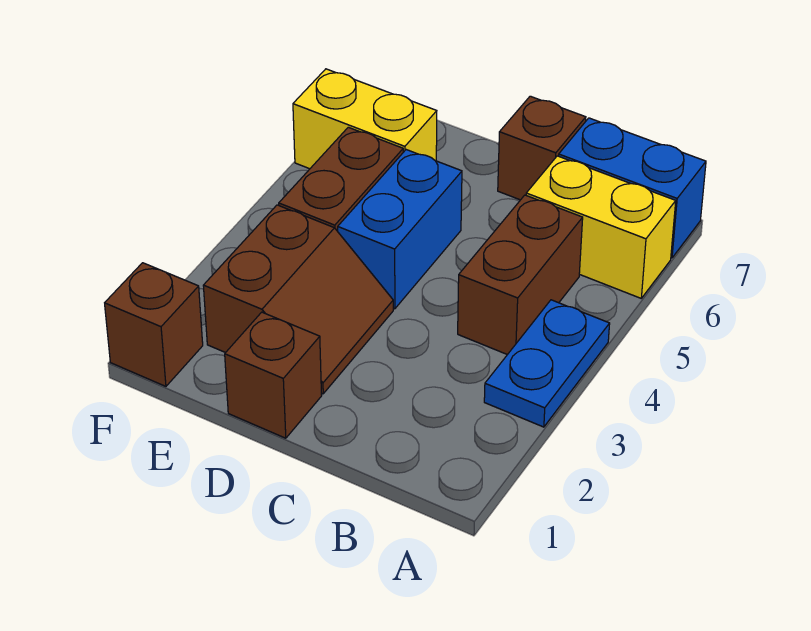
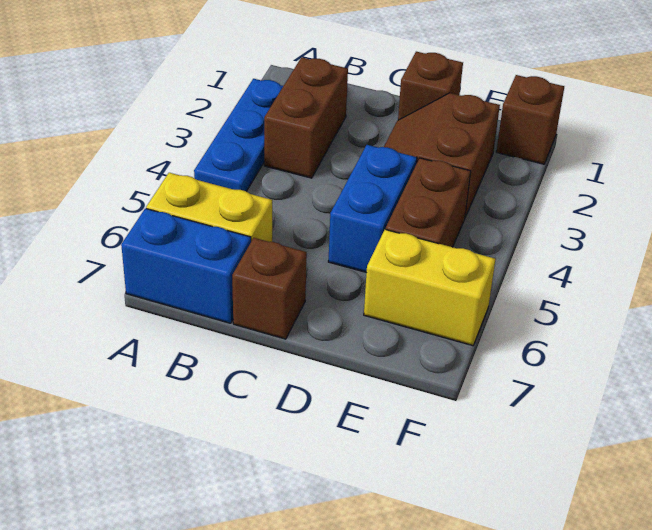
blue plate A3:A4 level 1 -> blue plate A2:A4 level 1
brown brick B4:B5 level 1 -> brown brick B2:B3 level 1

